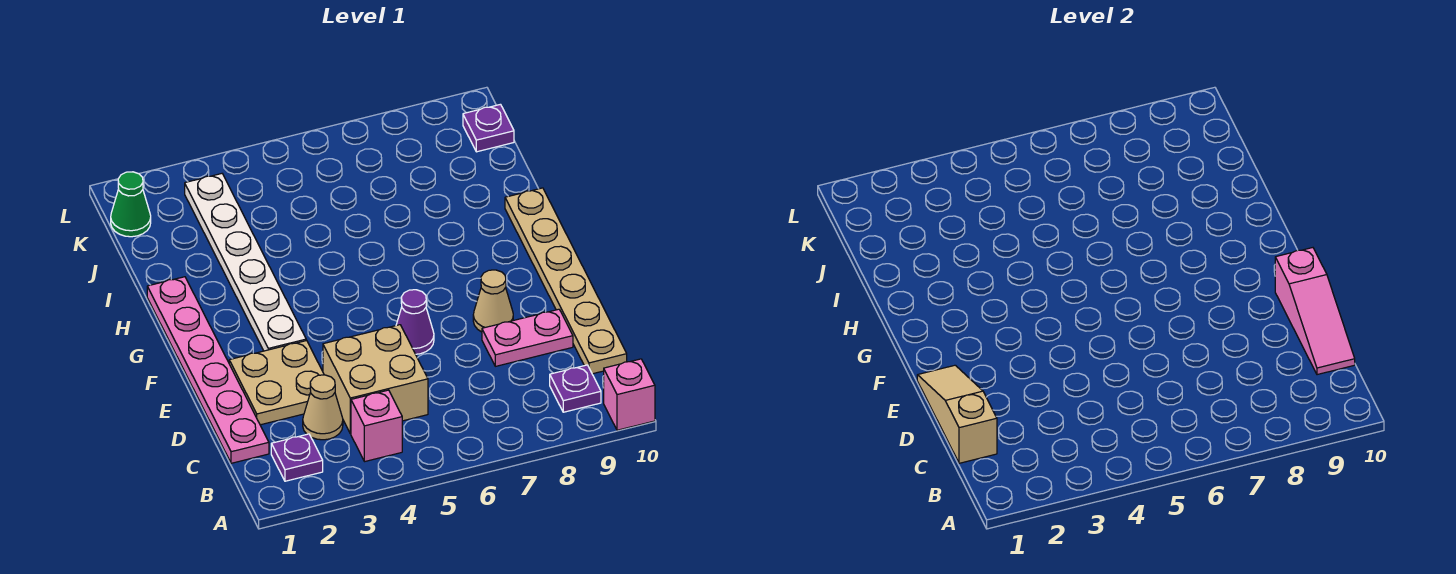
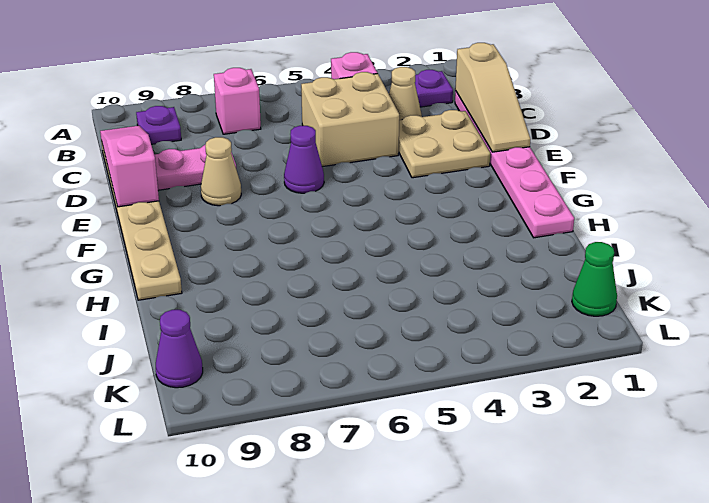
pink brick A10 level 1 -> pink brick B7 level 1
white plate F3:K3 level 1 -> none
purple plate K10 level 1 -> purple cone K10 level 1

